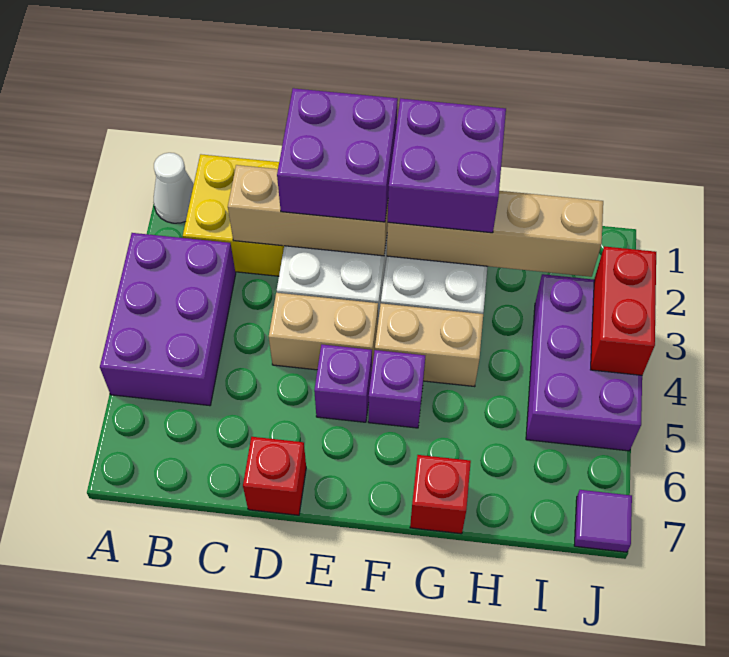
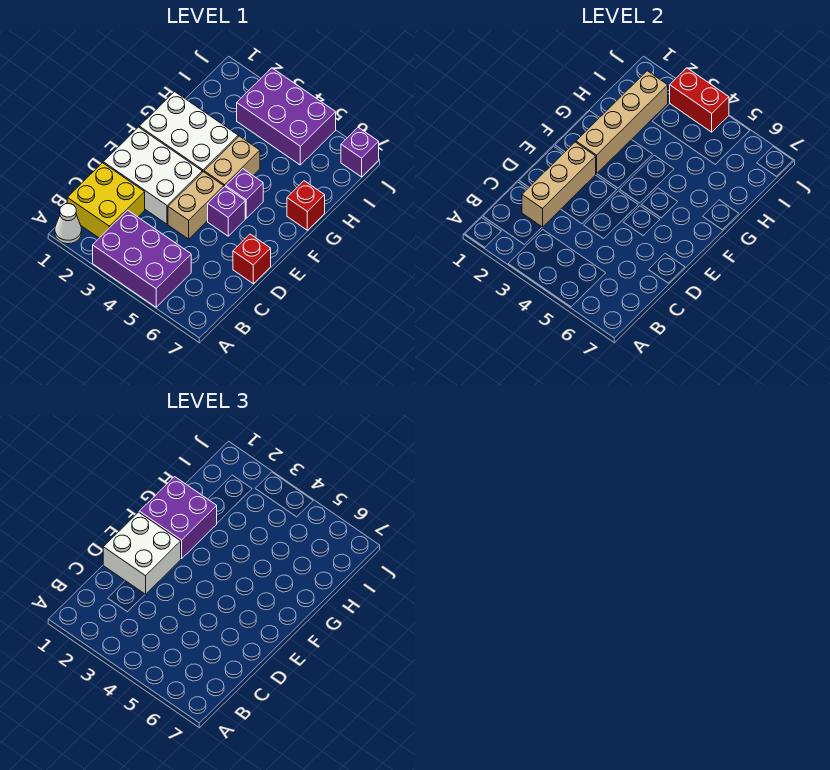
purple brick D1:E2 level 3 -> white brick D1:E2 level 3
purple tile J7 level 1 -> purple brick J7 level 1

